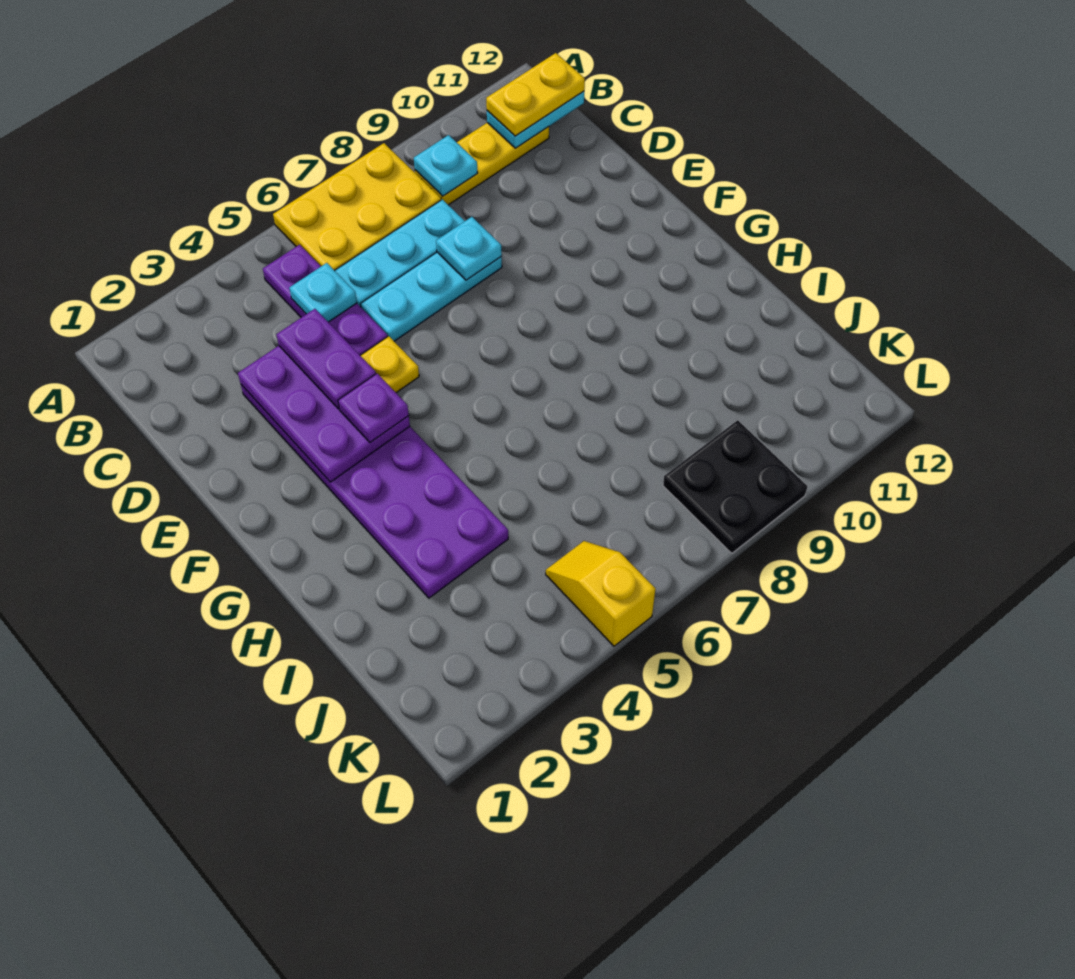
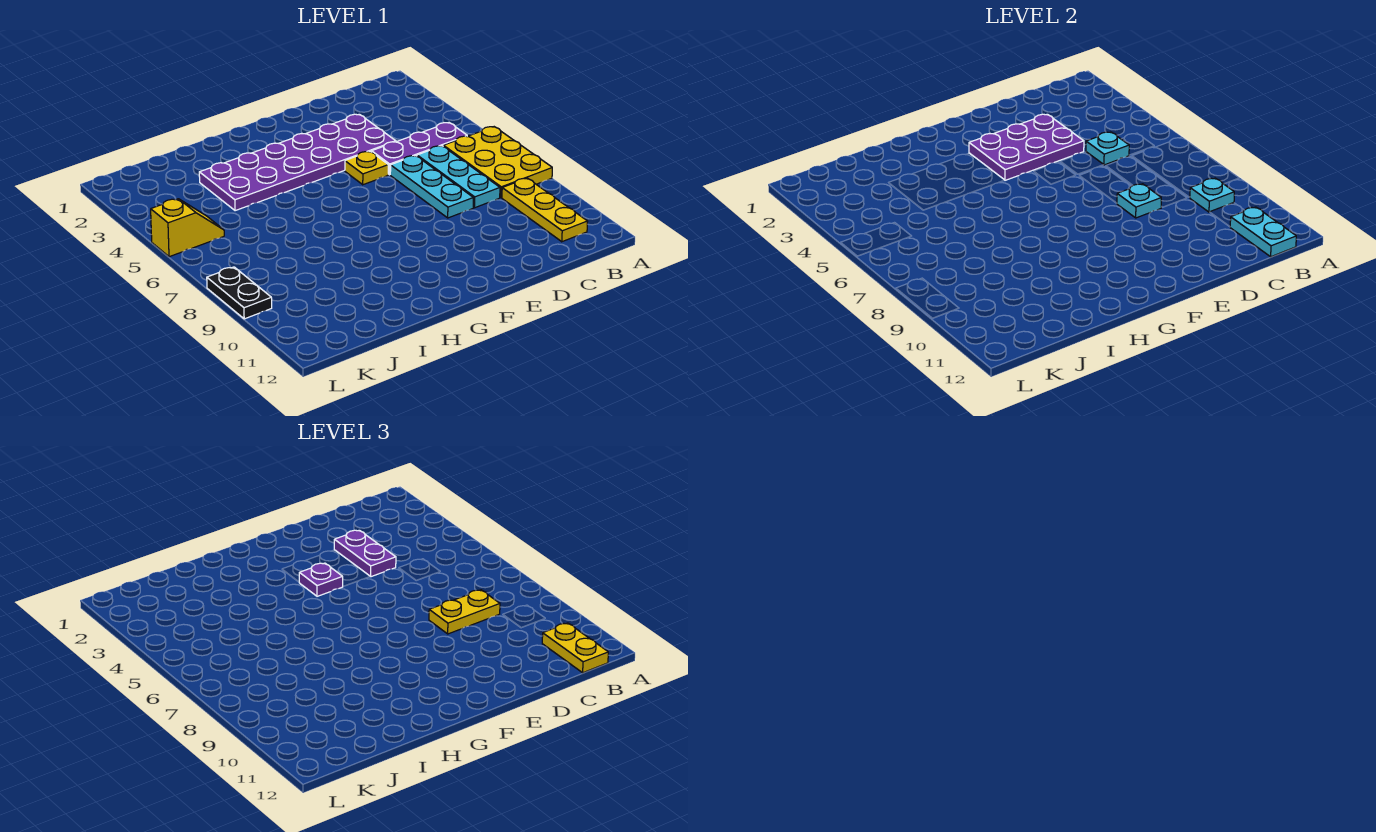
none -> yellow plate C8:D8 level 3
purple plate D4:E4 level 3 -> purple plate D3:D4 level 3
black plate K8:L9 level 1 -> black plate L8:L9 level 1

